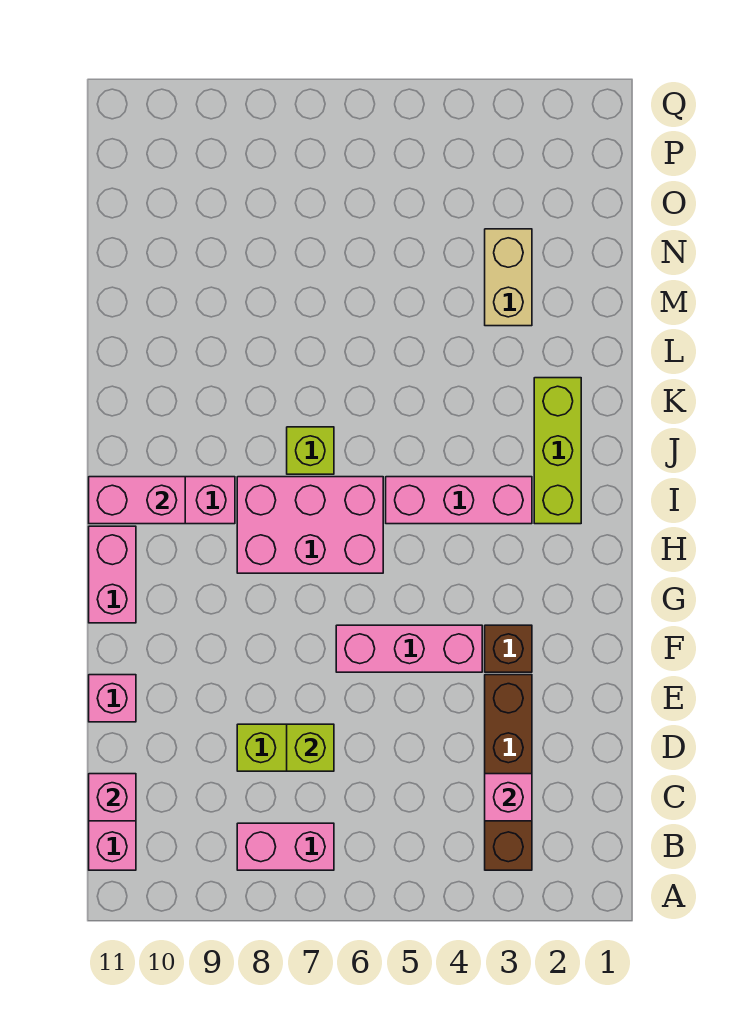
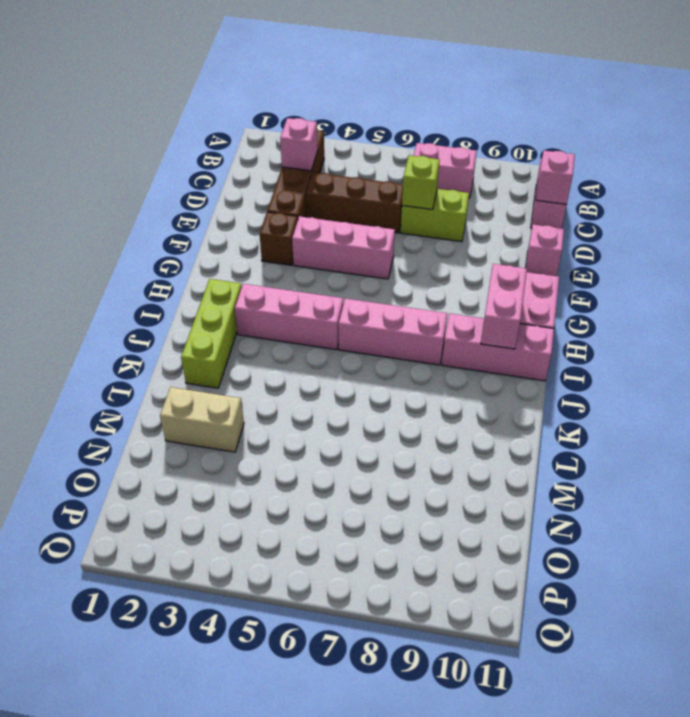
none -> brown brick D4:D6 level 1
pink brick H6:I8 level 1 -> pink brick I6:I8 level 1
pink brick I10:I11 level 2 -> pink brick H10:I10 level 2
lime brick J7 level 1 -> none
tan brick M3:N3 level 1 -> tan brick M2:M3 level 1

